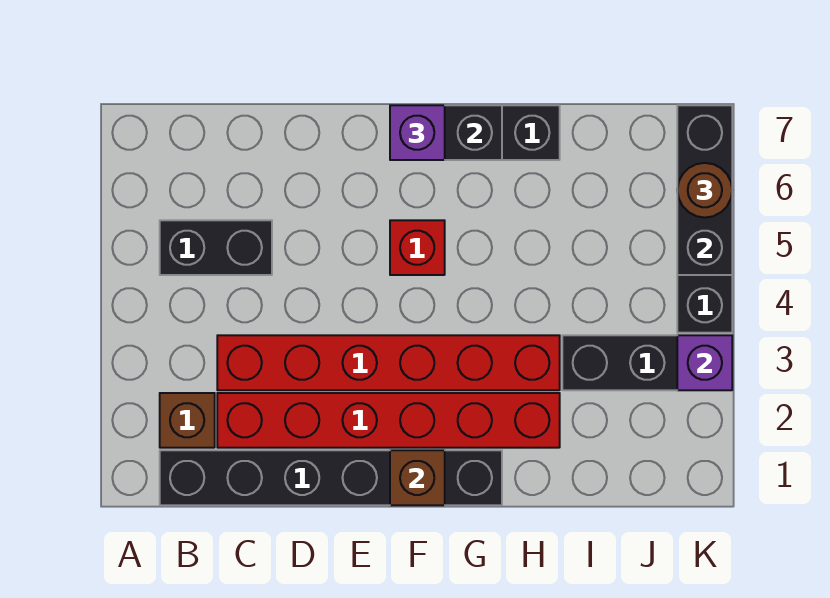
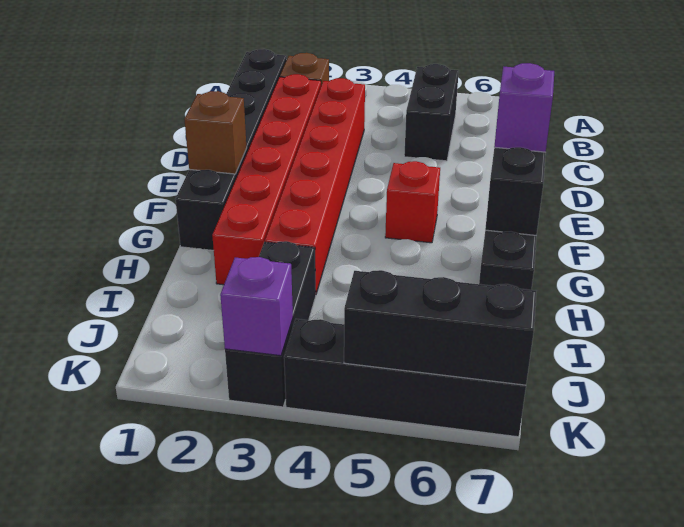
brown round brick K6 level 3 -> none

